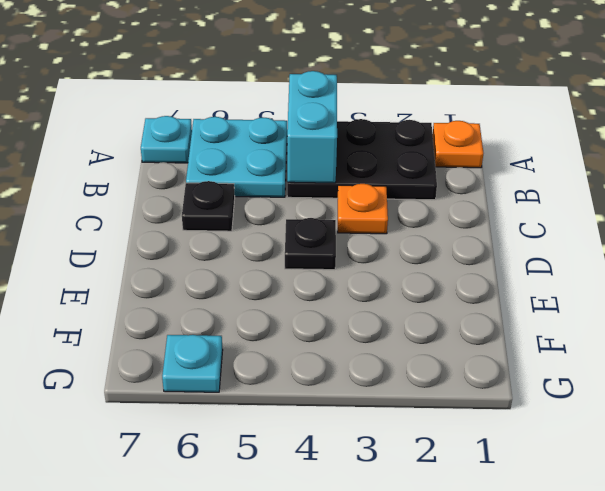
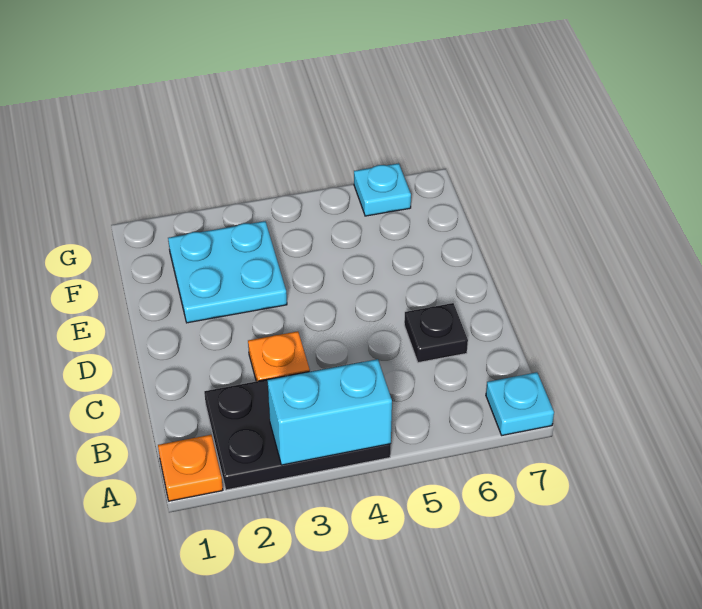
cyan brick A4:B4 level 2 -> cyan brick A3:A4 level 2
cyan plate A5:B6 level 1 -> cyan plate E2:F3 level 1
black plate D4 level 1 -> none

